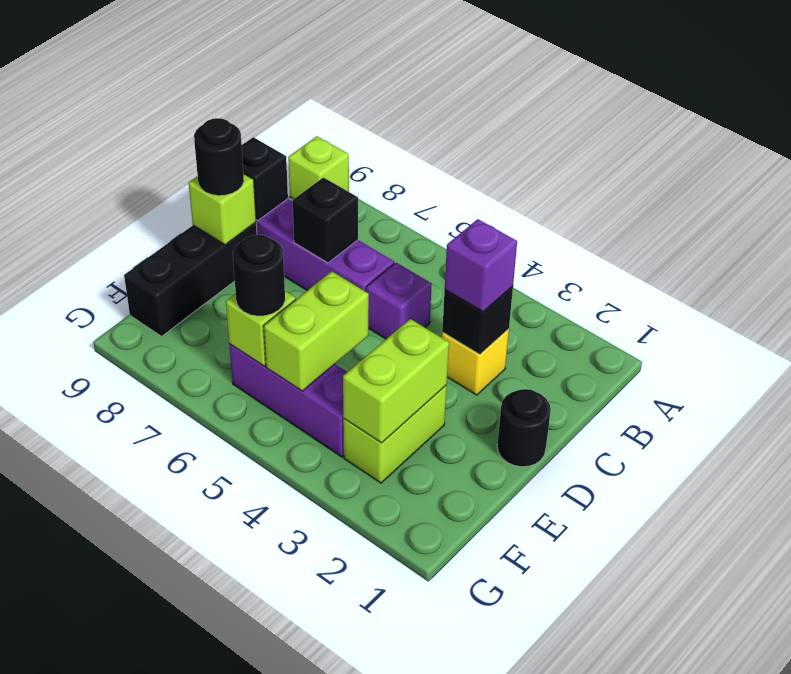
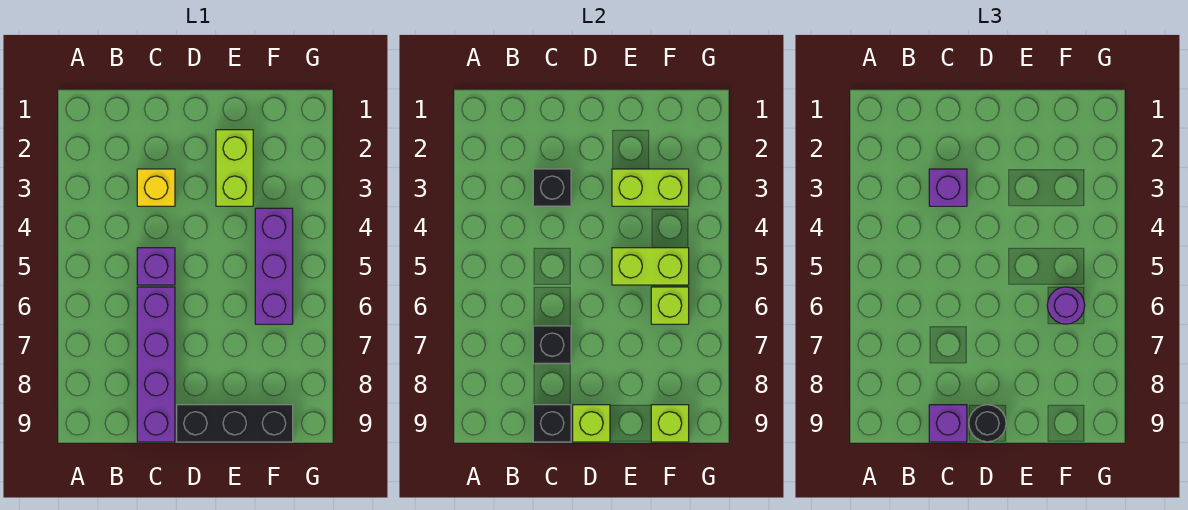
lime brick A9 level 1 -> lime brick F9 level 2
none -> purple brick C9 level 3
black round brick D1 level 1 -> none
lime brick E3:F3 level 1 -> lime brick E2:E3 level 1
black round brick F6 level 3 -> purple round brick F6 level 3

